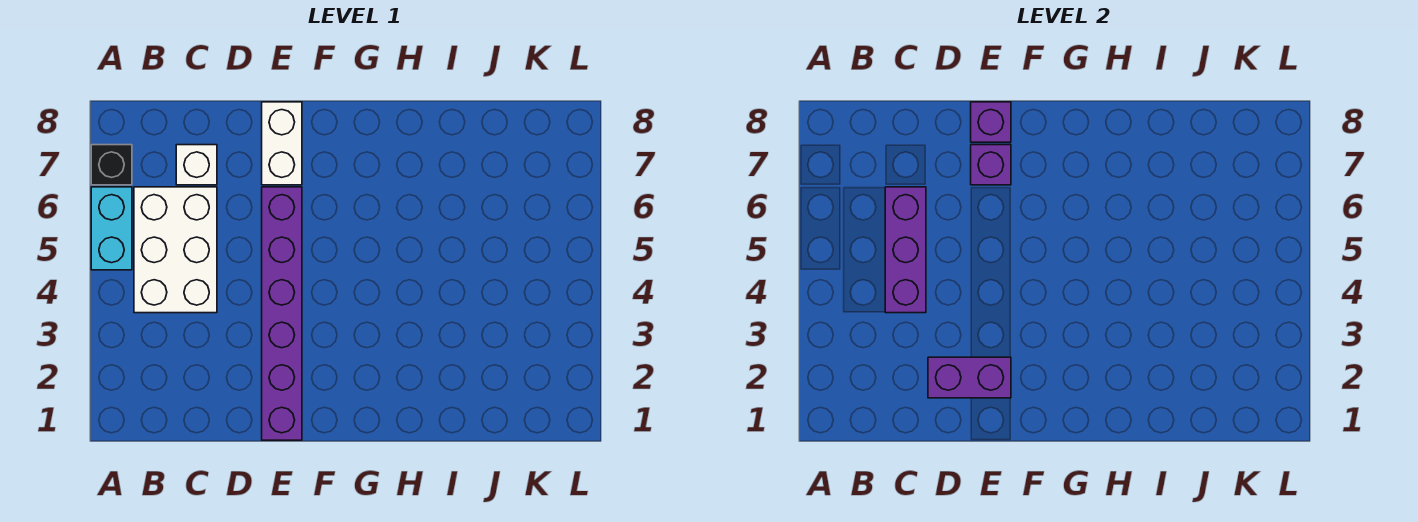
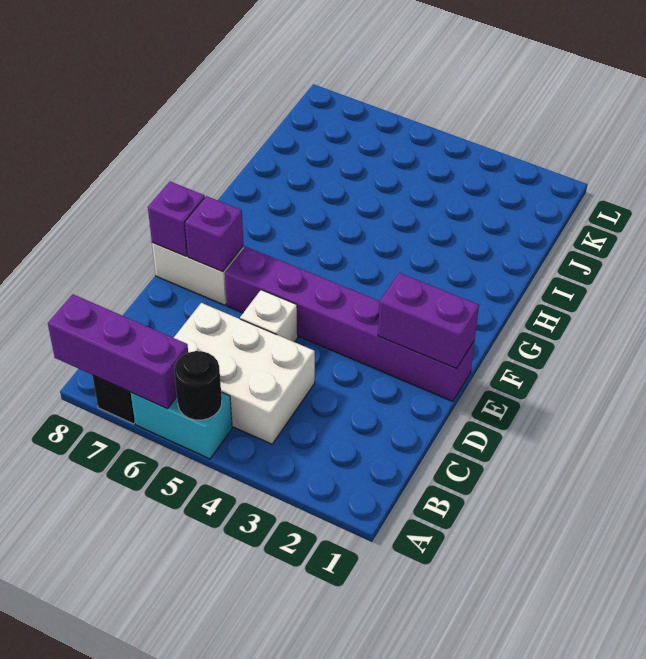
none -> black round brick A5 level 2
purple brick C4:C6 level 2 -> purple brick A6:A8 level 2
white brick C7 level 1 -> white brick D5 level 1
purple brick D2:E2 level 2 -> purple brick E1:E2 level 2

